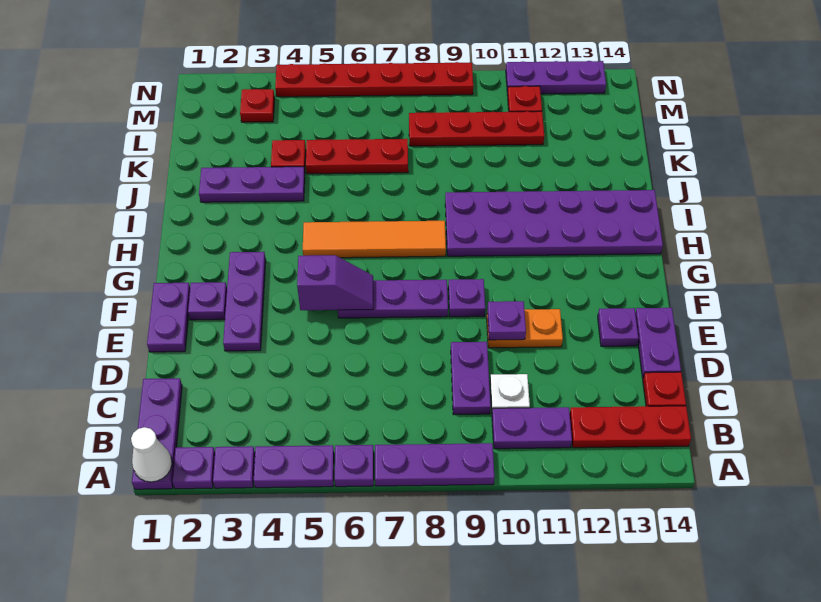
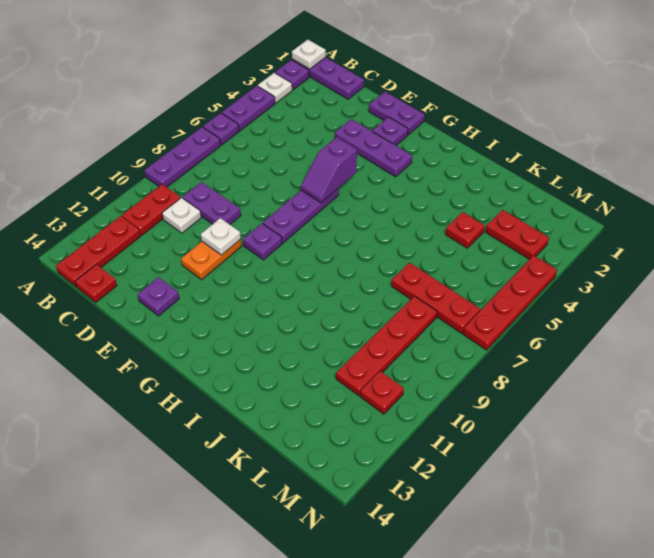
white cone A1 level 2 -> white plate A1 level 2
purple plate A3 level 1 -> white plate A3 level 1
purple plate B10:B11 level 1 -> red plate B10:B11 level 1
purple plate D14:E14 level 1 -> none
purple plate E10 level 2 -> white plate E10 level 2
orange tile H5:H8 level 1 -> none
purple plate H9:I14 level 1 -> none
purple plate J2:J4 level 1 -> none
red plate K5:K7 level 1 -> red plate K7:M7 level 1
red plate M3 level 1 -> red plate L3:M3 level 1
red plate N4:N9 level 1 -> red plate N4:N7 level 1
purple plate N11:N13 level 1 -> none

